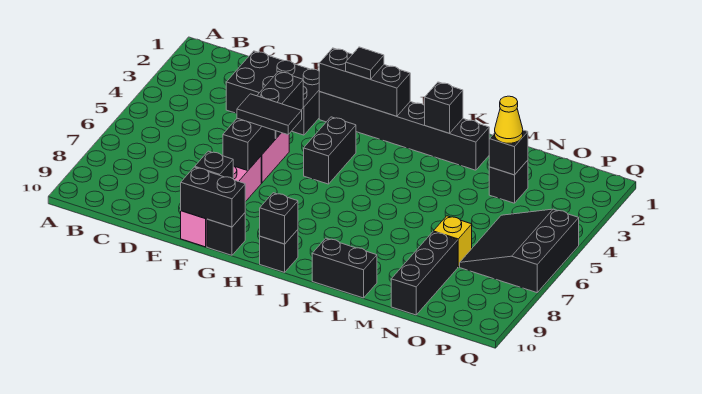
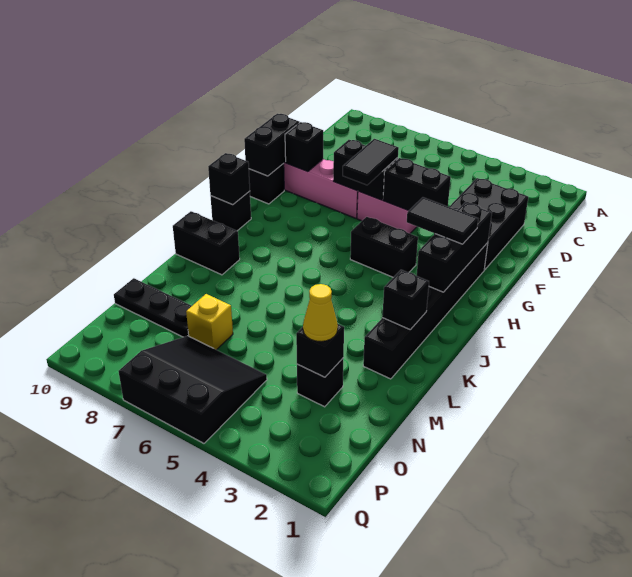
black tile H2 level 3 -> black tile H2:H3 level 3
black brick K10:L10 level 1 -> black brick K9:K10 level 1
black brick N8:N10 level 1 -> black plate N8:N10 level 1

